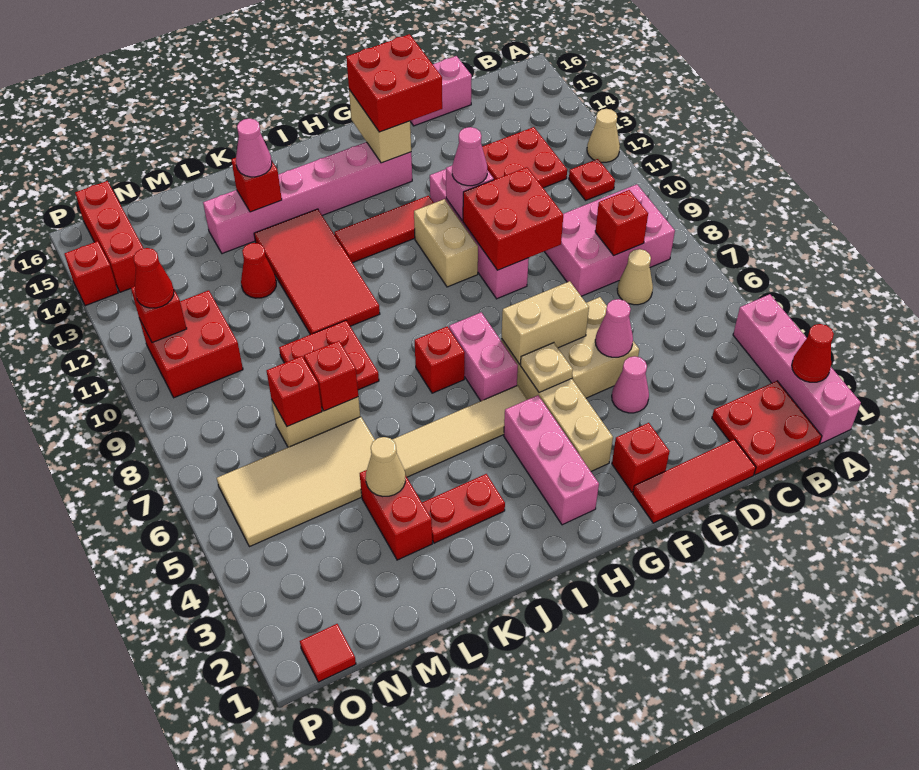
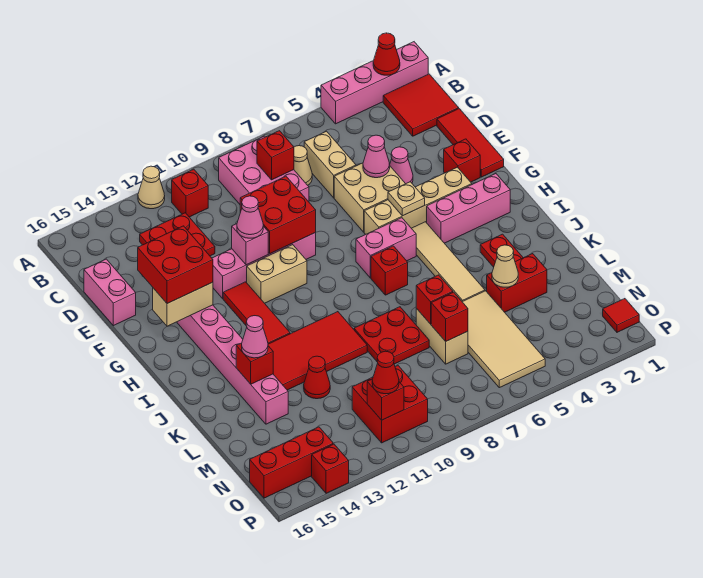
red plate B1:C2 level 1 -> red tile B1:C2 level 1
red plate B11 level 1 -> red brick B11 level 1
tan brick F6:G6 level 2 -> tan brick C6:D6 level 1

